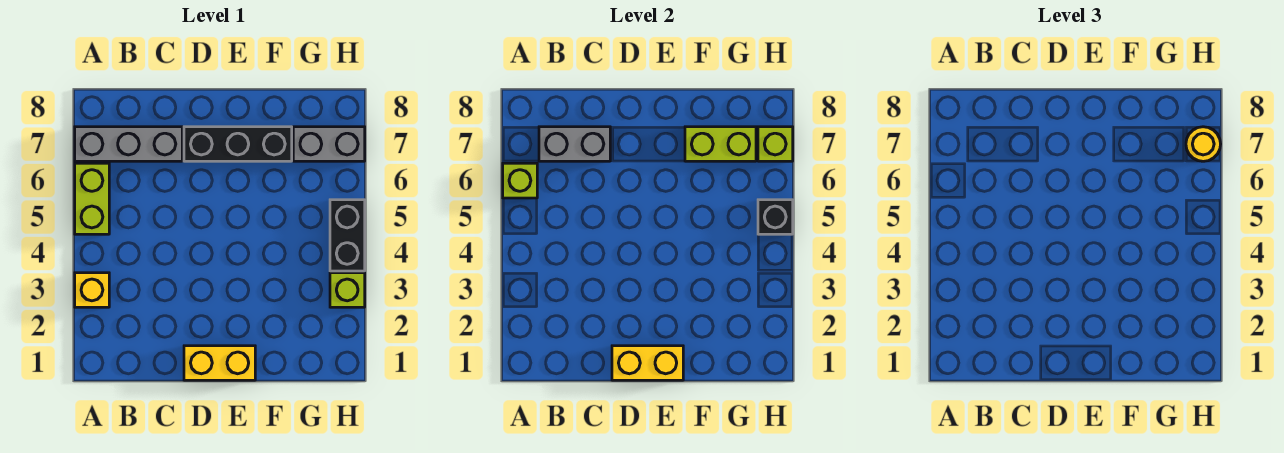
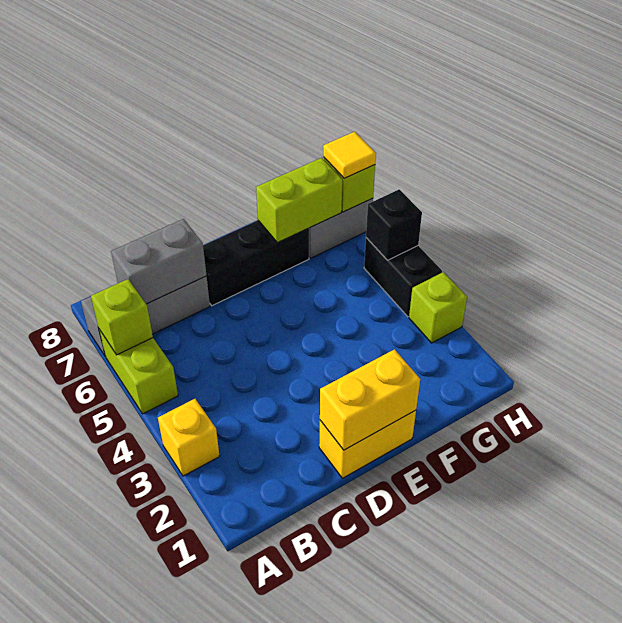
yellow round brick H7 level 3 -> yellow tile H7 level 3

